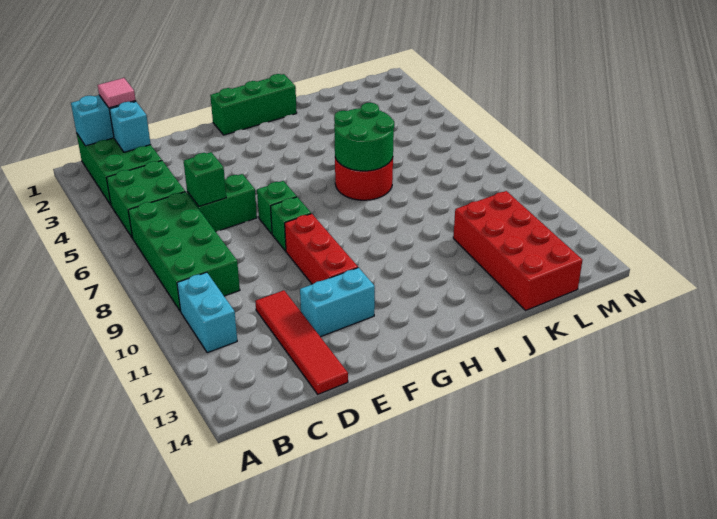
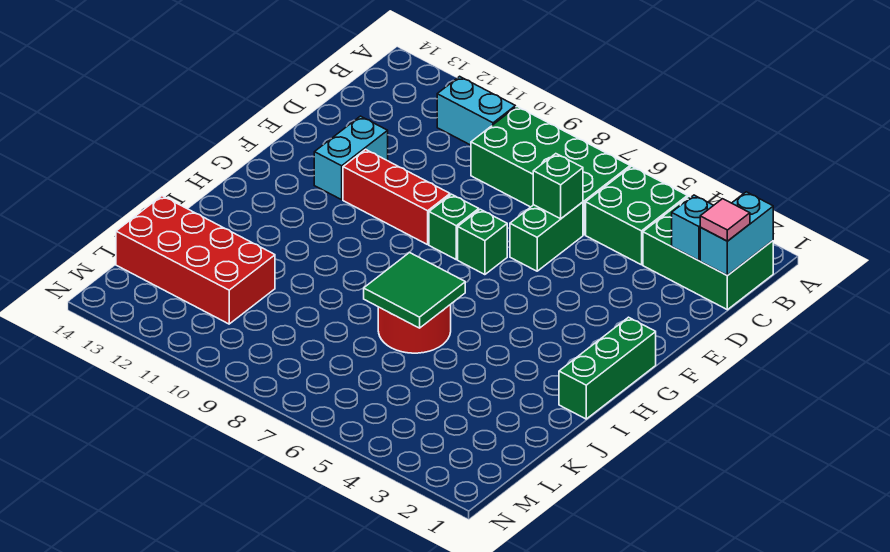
red tile D11:D14 level 1 -> none
green round brick I6:J7 level 2 -> green tile I6:J7 level 2

